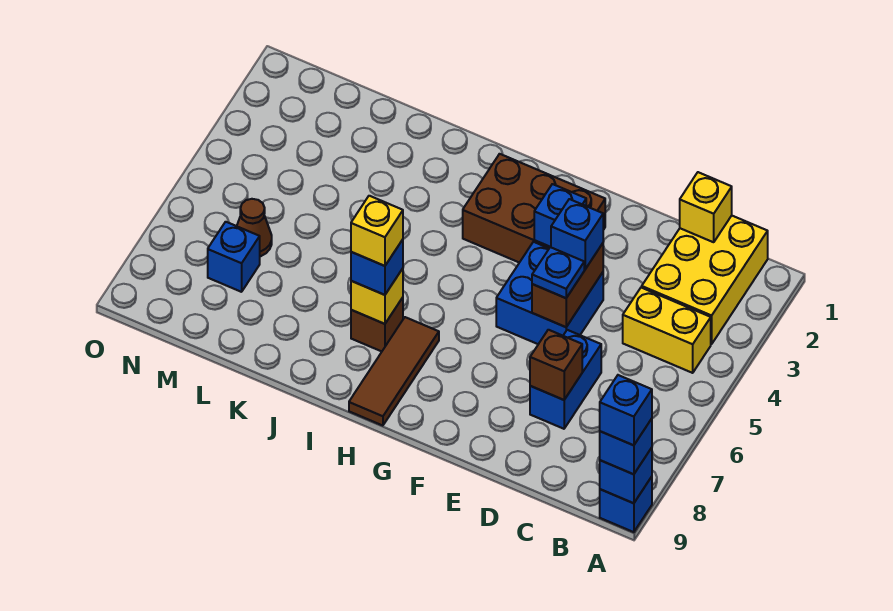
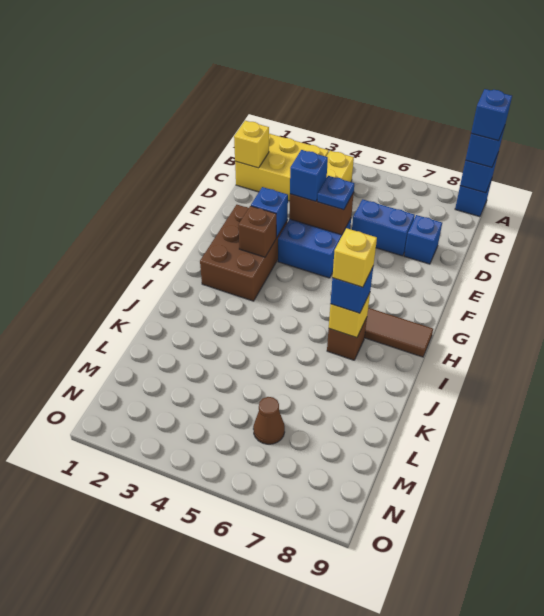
brown brick D7 level 2 -> brown brick G3 level 2
blue brick M7 level 1 -> blue brick D8 level 1

